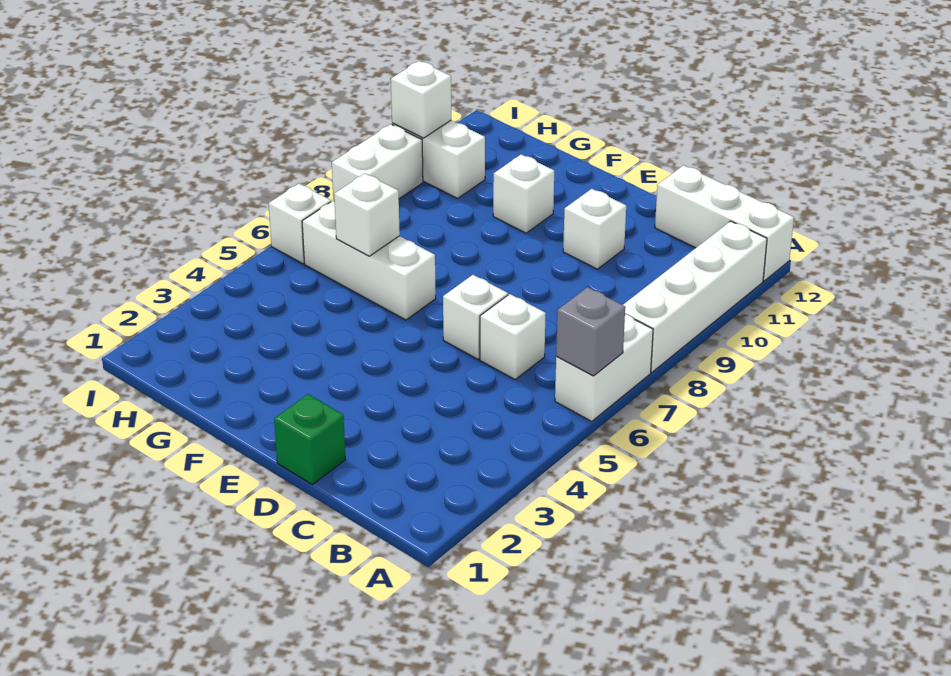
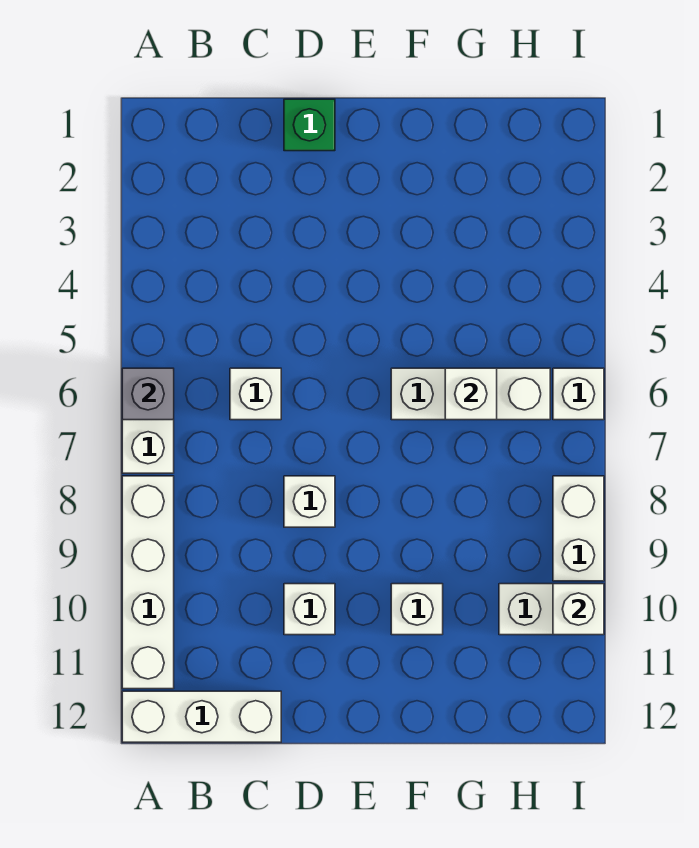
white brick D6 level 1 -> white brick D8 level 1

